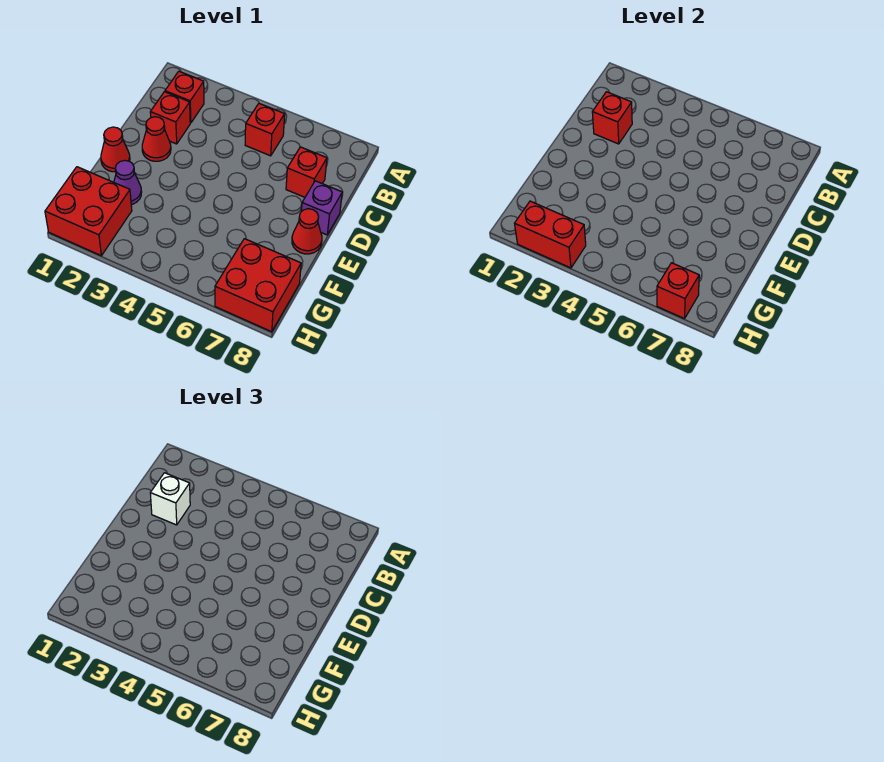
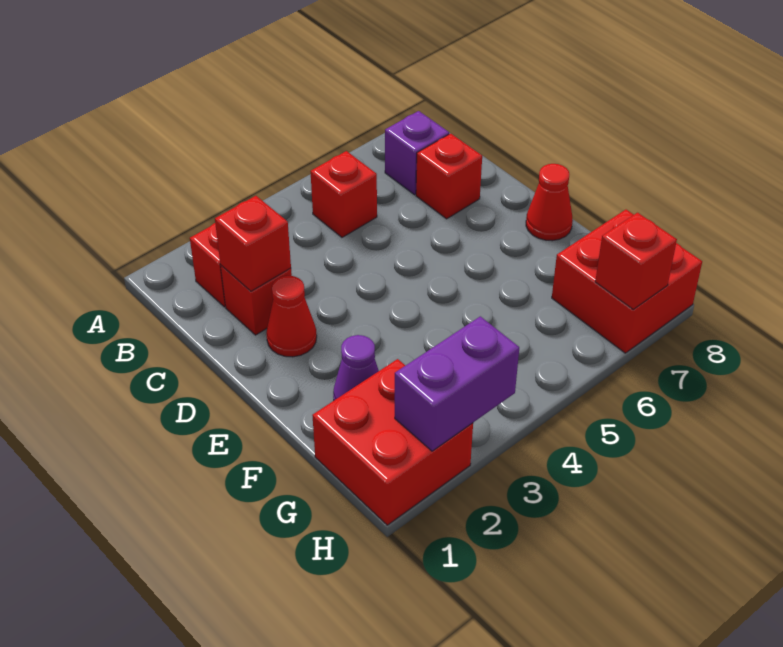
white brick C2 level 3 -> none
purple brick D8 level 1 -> purple brick B7 level 1
red cone E1 level 1 -> none
red brick H2:H3 level 2 -> purple brick H2:H3 level 2

